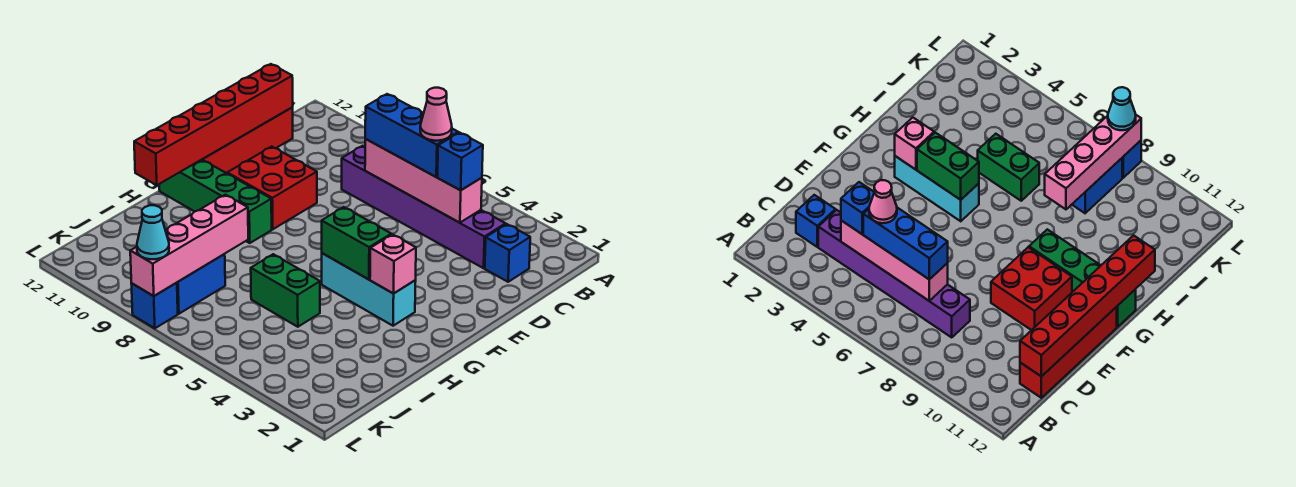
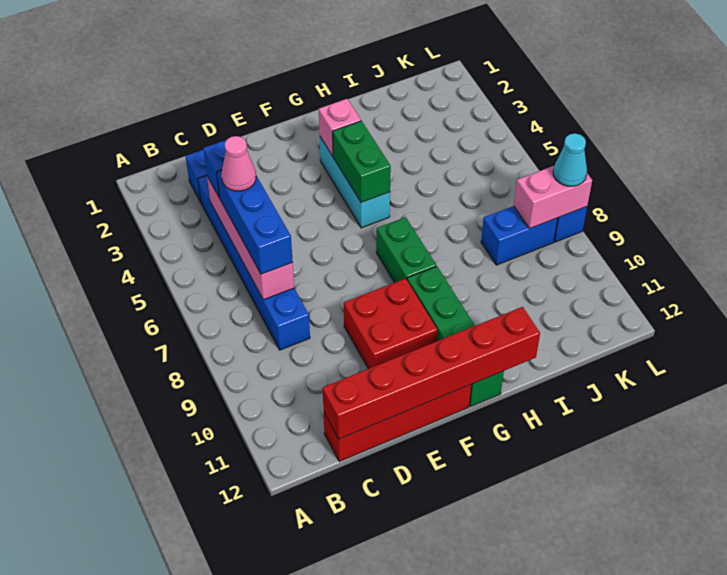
purple brick C3:C8 level 1 -> blue brick C3:C8 level 1
green brick I5:I6 level 1 -> green brick G7:G8 level 1
pink brick I8:L8 level 2 -> pink brick K8:L8 level 2

